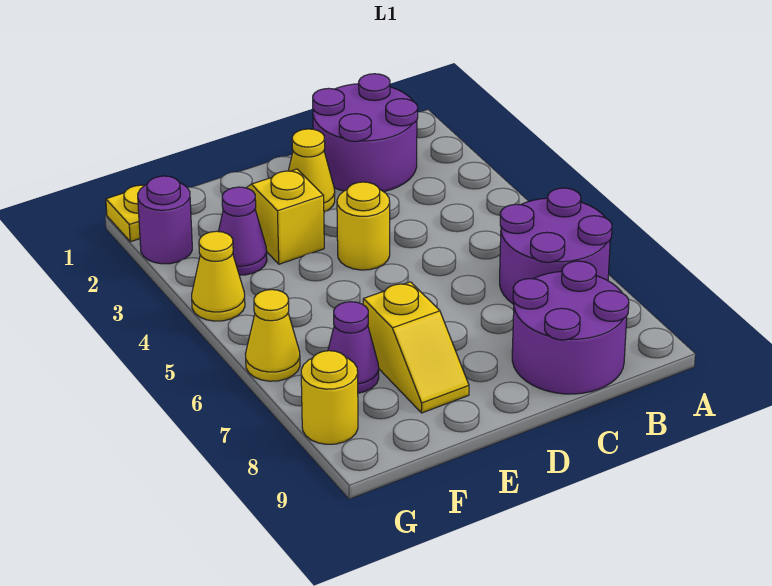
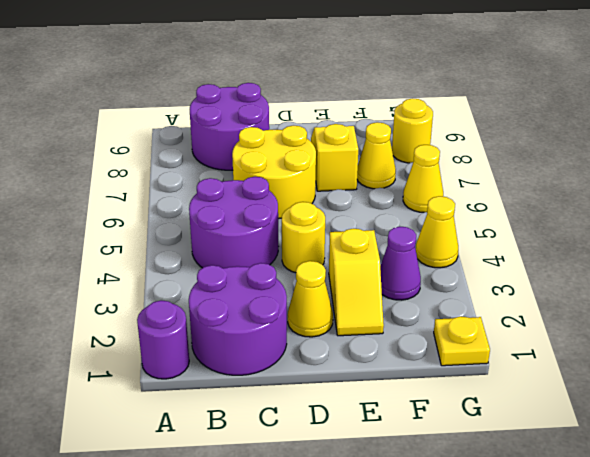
purple round brick A6:B7 level 1 -> purple round brick B4:C5 level 1
none -> yellow round brick C6:D7 level 1
purple cone F7 level 1 -> yellow cone F7 level 1
purple round brick G2 level 1 -> purple round brick A1 level 1

